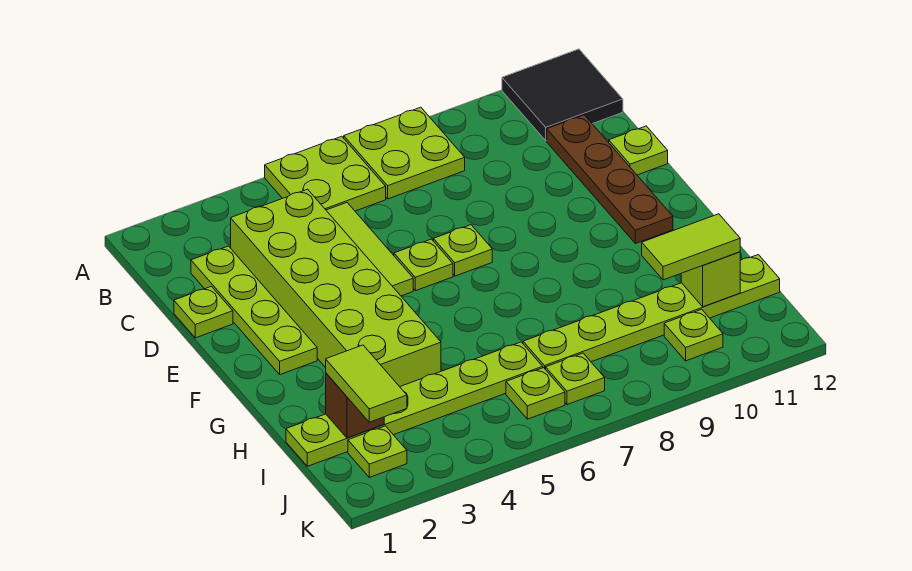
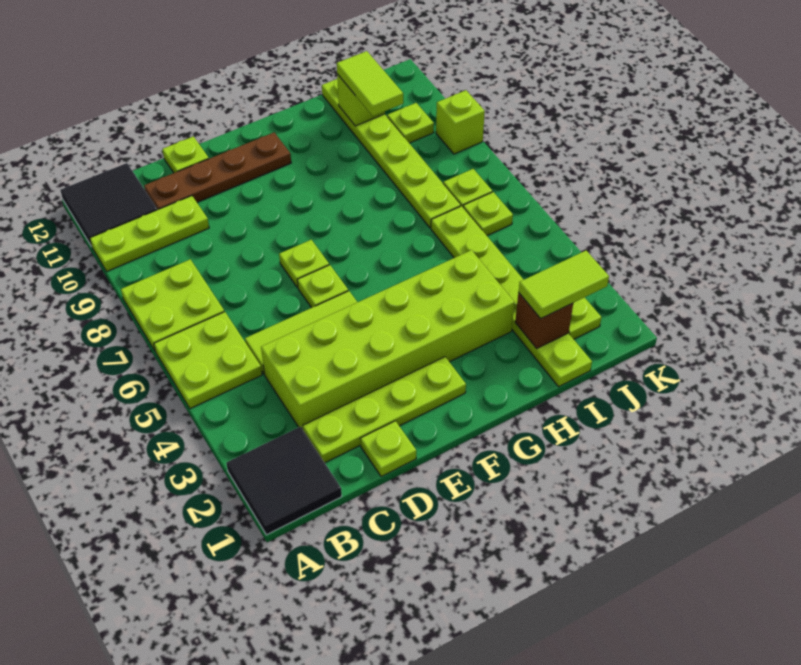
none -> black tile A1:B2 level 1
none -> lime plate A10:C10 level 1
none -> lime brick K9 level 1

